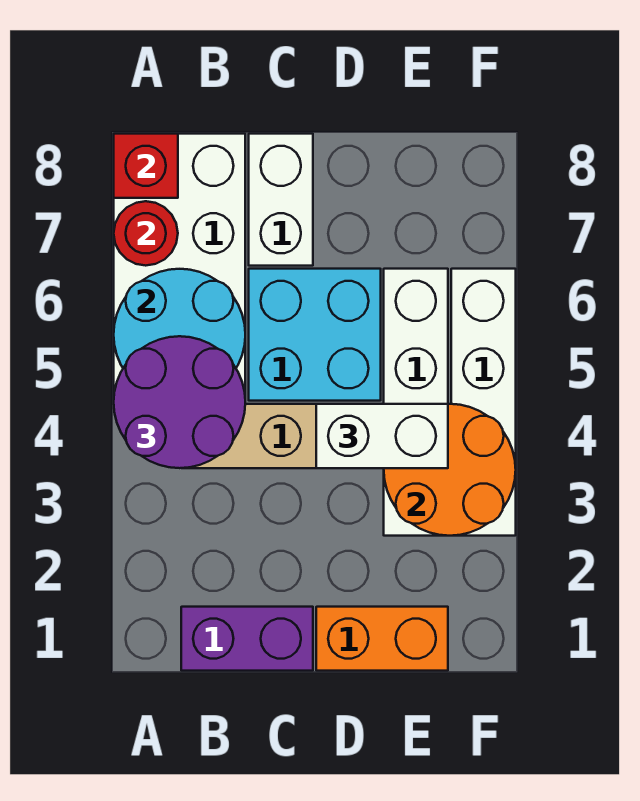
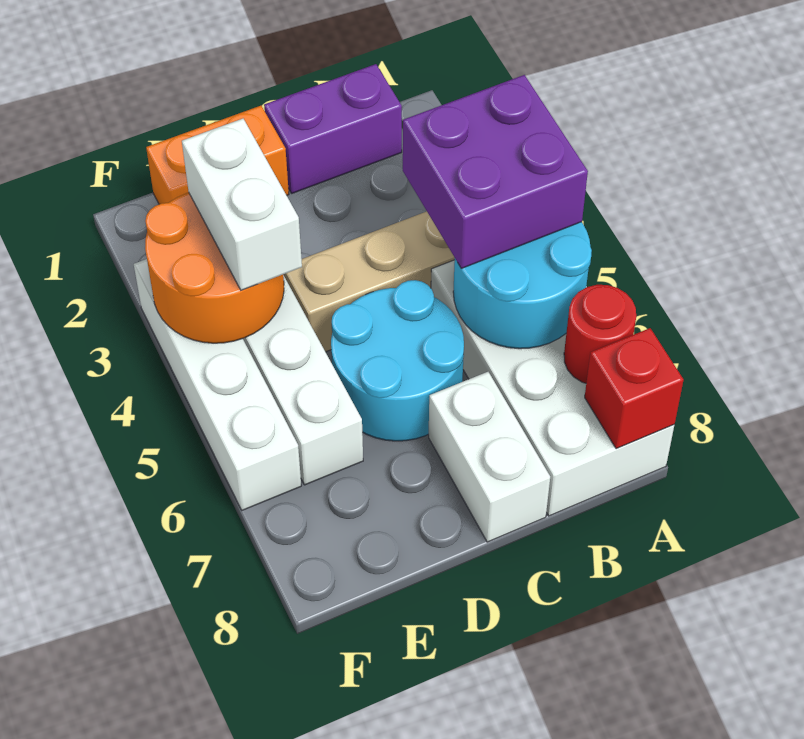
purple round brick A4:B5 level 3 -> purple brick A4:B5 level 3
cyan brick C5:D6 level 1 -> cyan round brick C5:D6 level 1
white brick D4:E4 level 3 -> white brick E3:E4 level 3

